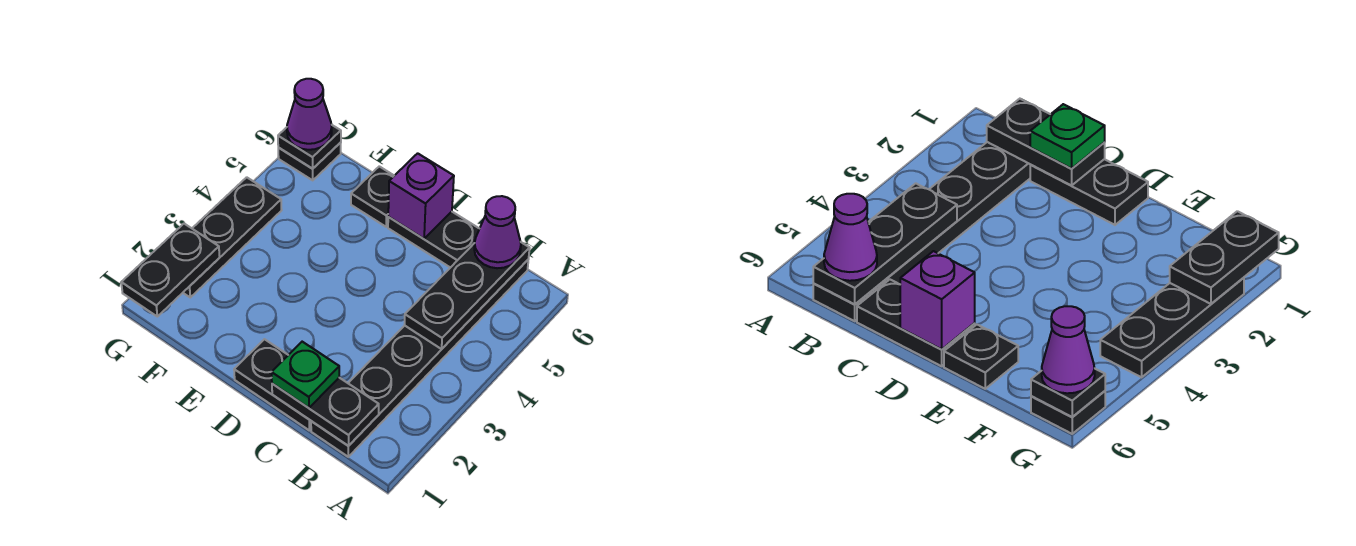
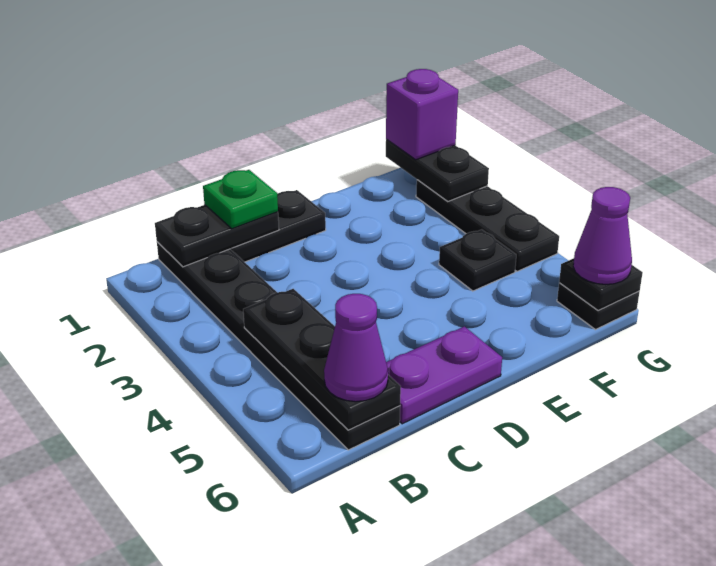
black plate C6:D6 level 1 -> purple plate C6:D6 level 1
purple brick D6 level 2 -> purple brick G1 level 3
black plate E6 level 1 -> black plate F4 level 1

